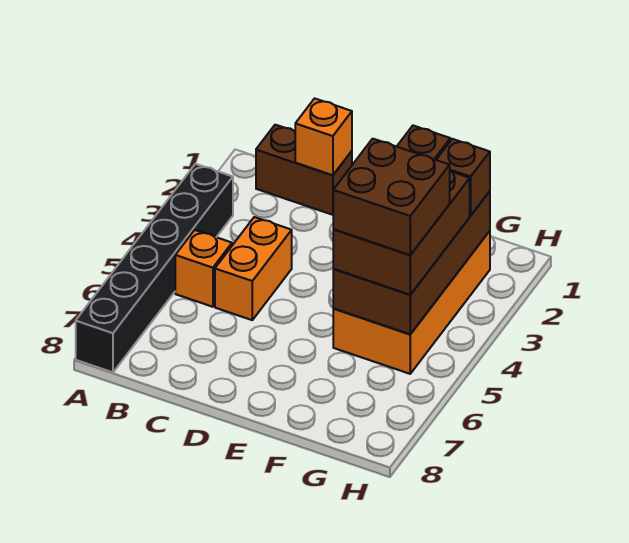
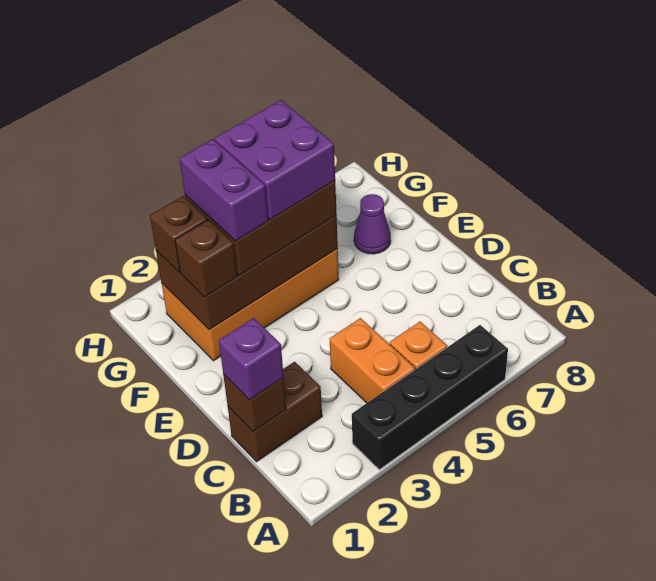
black brick A3:A8 level 1 -> black brick A3:A6 level 1
brown brick B1:C1 level 1 -> brown brick C1:C2 level 1
orange brick C1 level 2 -> brown brick C1 level 2
none -> purple brick C1 level 3
orange brick C4:C5 level 1 -> orange brick B4:C4 level 1
none -> purple brick F3:G3 level 4
brown brick F4:G5 level 4 -> purple brick F4:G5 level 4
none -> purple cone F7 level 1

